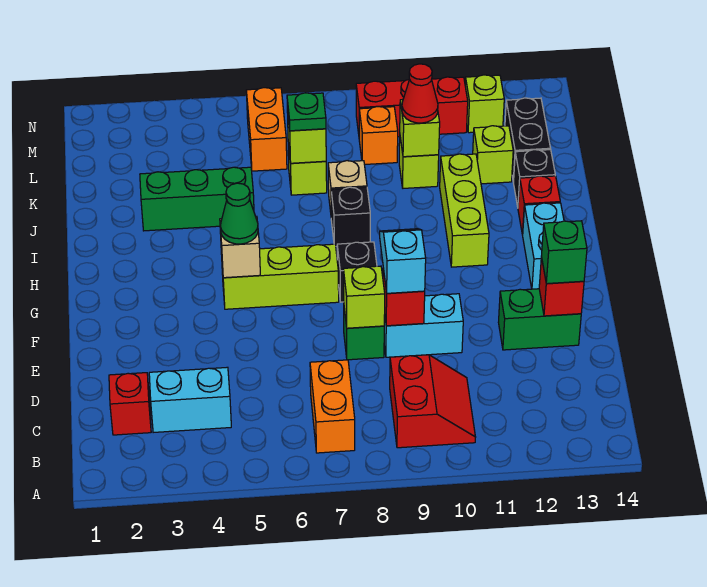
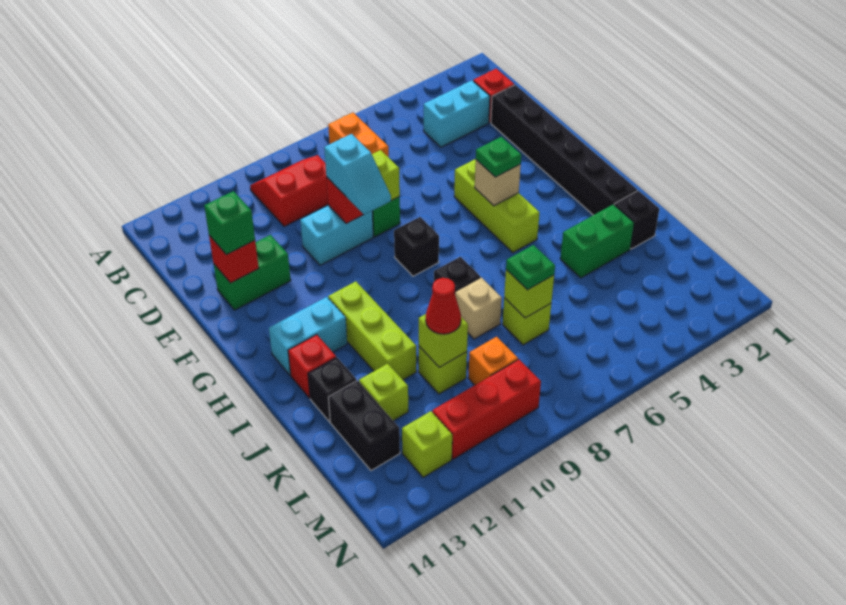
red slope B9:C10 level 1 top 9 -> red slope B9:C10 level 1 top C
none -> black brick D2:I2 level 1
lime brick G5:G7 level 1 -> lime brick F5:H5 level 1
green cone G5 level 3 -> green plate G5 level 3
cyan brick G13:H13 level 1 -> cyan brick H12:H13 level 1
none -> black brick J2 level 1
green brick J3:J5 level 1 -> green brick J3:J4 level 1
orange brick L6:M6 level 1 -> none

